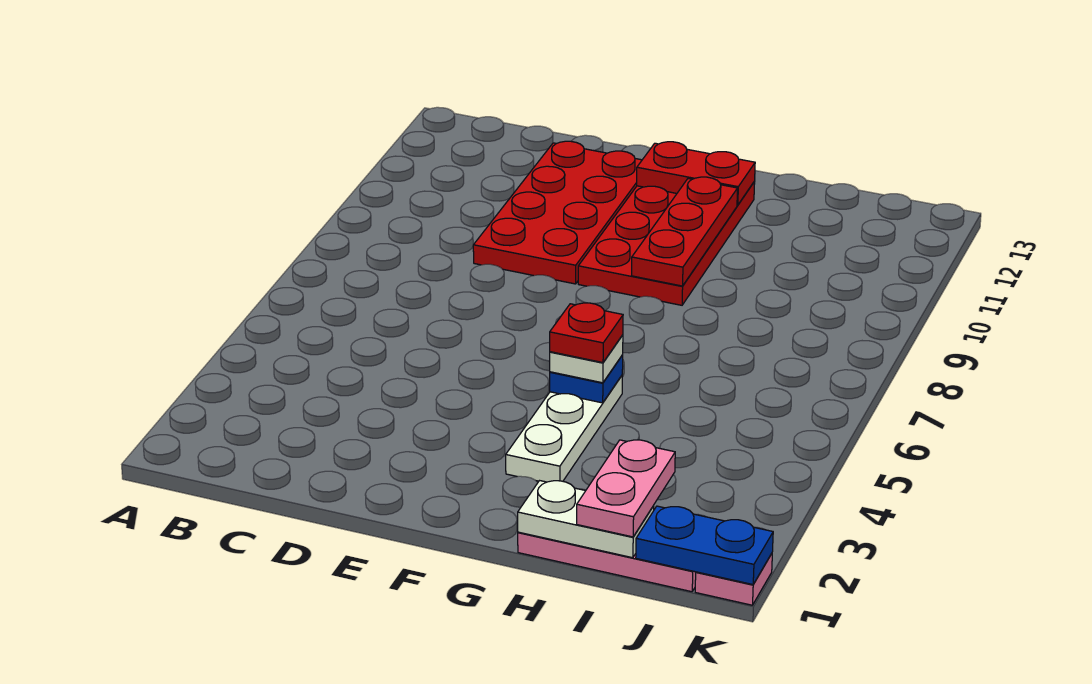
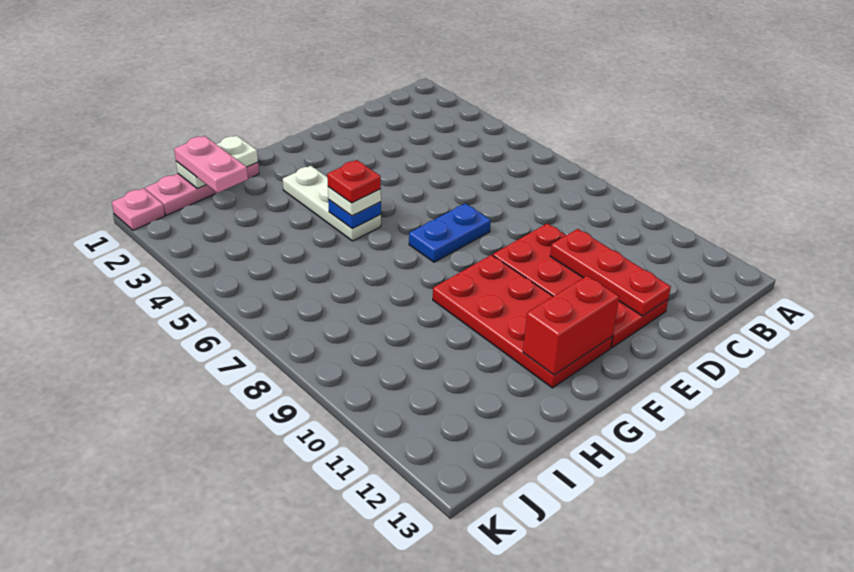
red plate F12:G12 level 2 -> red brick F12:G12 level 2
red plate G9:G11 level 2 -> red plate D10:D12 level 2
blue plate J1:K1 level 2 -> blue plate E7:F7 level 1

